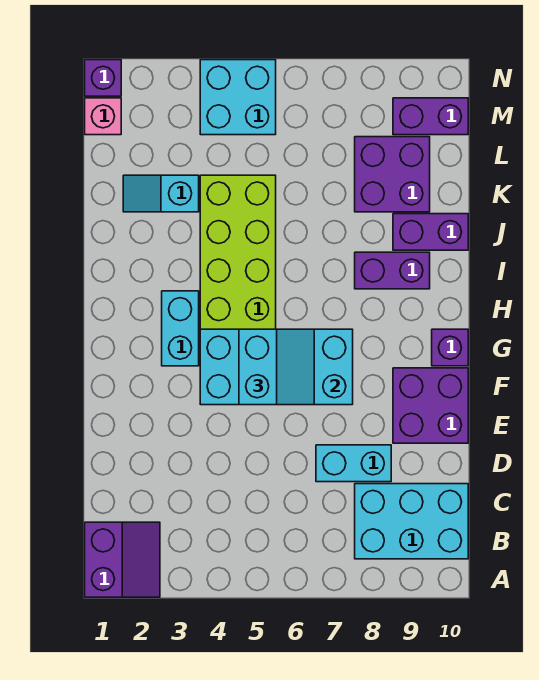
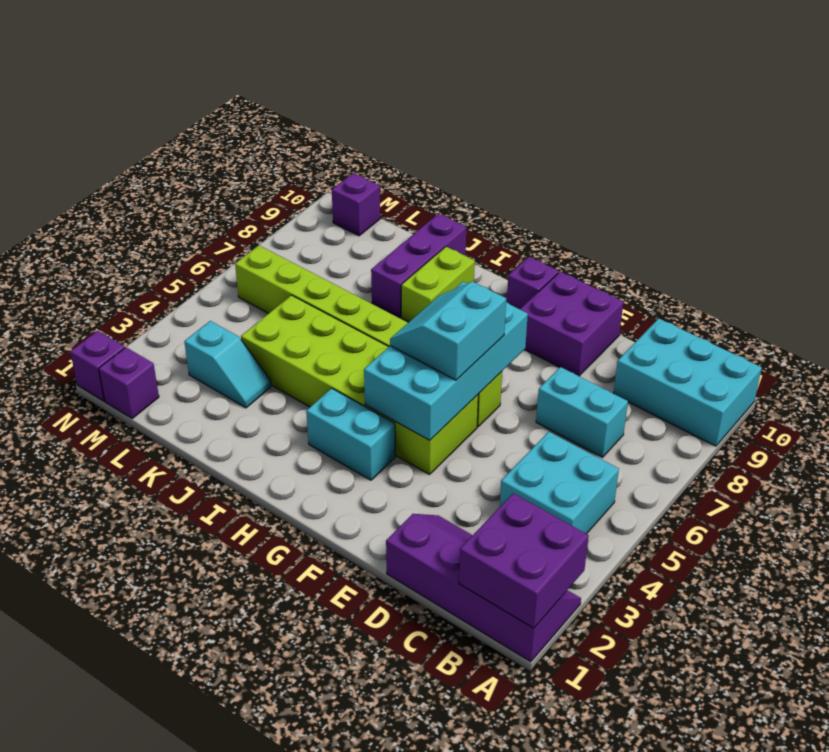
purple slope A1:B2 level 1 top 1 -> purple slope A1:D2 level 1 top 1
cyan brick B8:C10 level 1 -> cyan brick A9:C10 level 1
cyan brick D7:D8 level 1 -> cyan brick C7:D7 level 1
cyan slope F5:G6 level 3 top 5 -> cyan slope F5:G6 level 3 top F
none -> lime brick F6:M6 level 1
purple brick I8:I9 level 1 -> lime brick I8:I9 level 1
purple brick J9:J10 level 1 -> purple brick J8:J10 level 1
cyan slope K2:K3 level 1 top 3 -> cyan slope K3:L3 level 1 top L
purple brick K8:L9 level 1 -> purple brick A1:B2 level 2
pink brick M1 level 1 -> purple brick M1 level 1
cyan brick M4:N5 level 1 -> cyan brick B4:C5 level 1
purple brick M9:M10 level 1 -> purple brick M10 level 1

